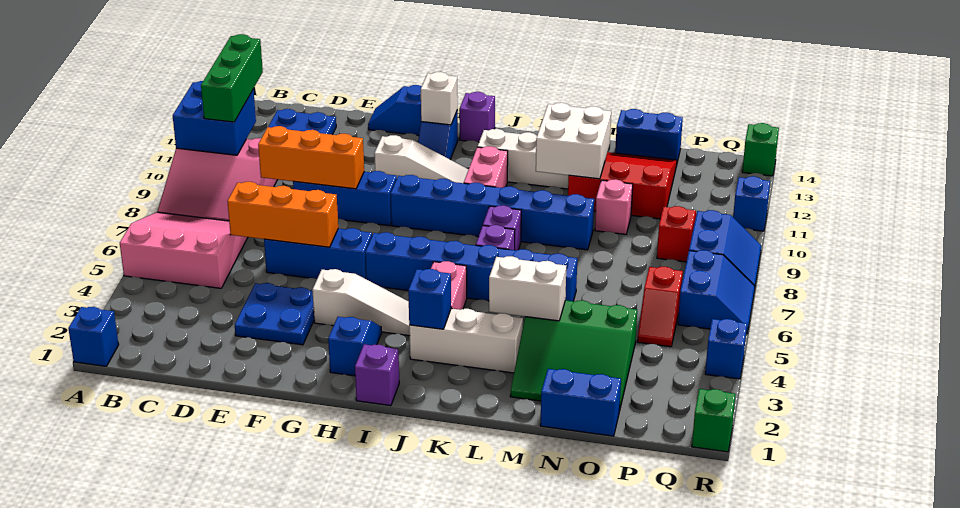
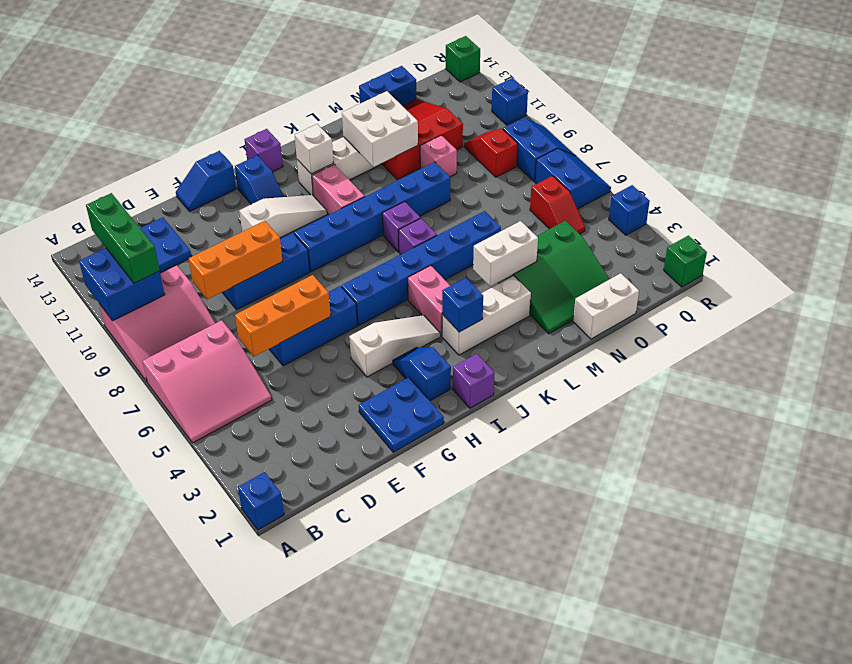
pink slope A5:C7 level 1 top 5 -> pink slope A5:C7 level 1 top 7
blue plate E3:F4 level 1 -> blue plate F1:G2 level 1
white brick H13 level 2 -> white brick J12 level 2
blue brick N1:O1 level 1 -> white brick N1:O1 level 1

